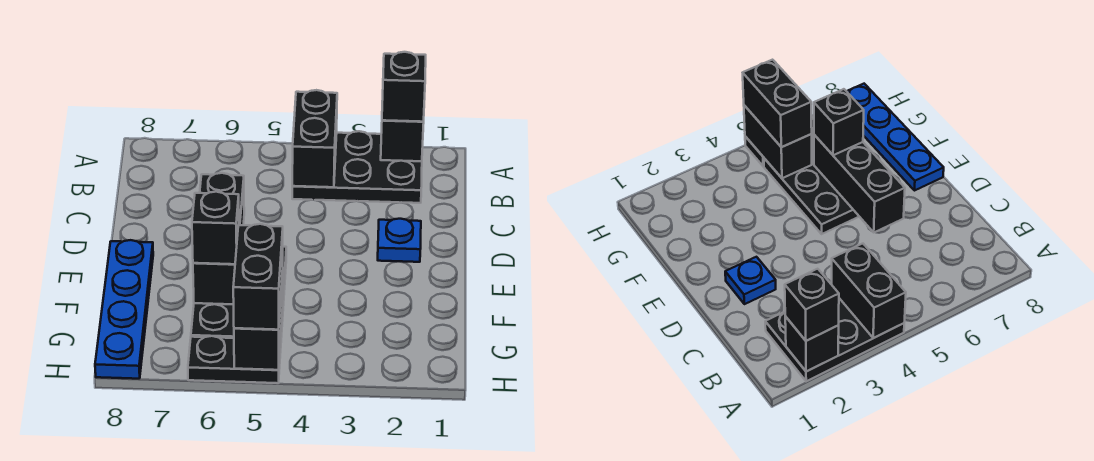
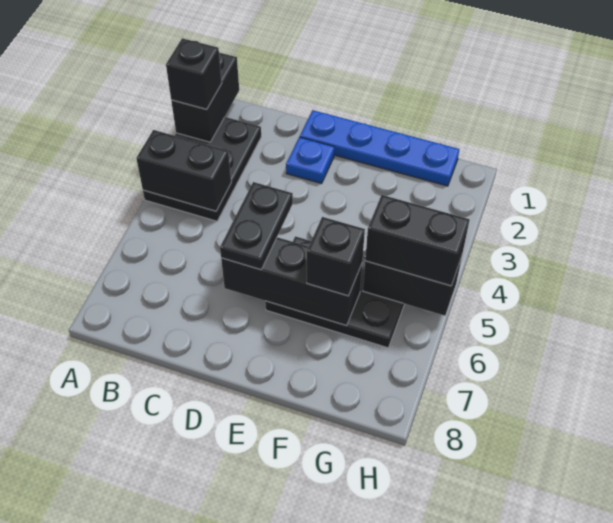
black brick A2 level 2 -> black brick A1:A2 level 2
blue plate E8:H8 level 1 -> blue plate D1:G1 level 1
black plate H5:H6 level 1 -> black plate D5:D6 level 3

